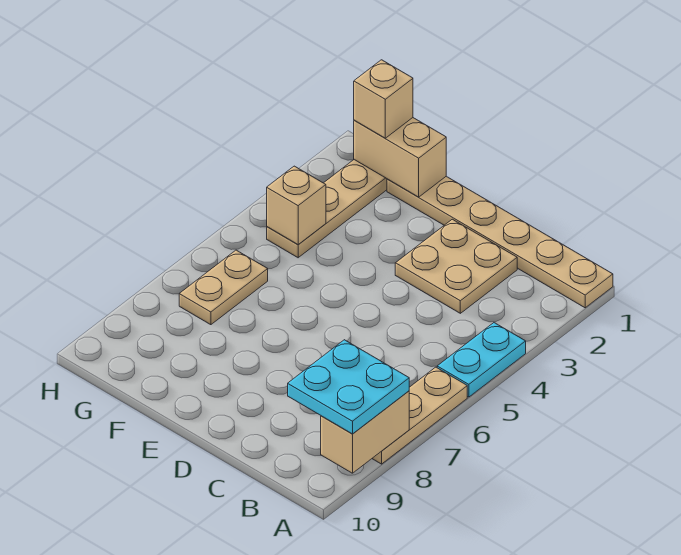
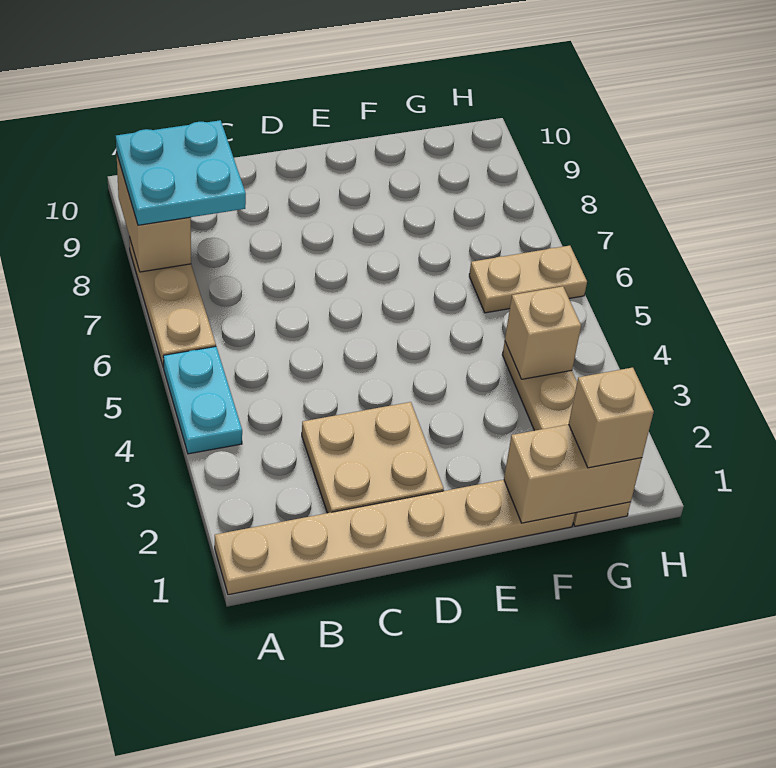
tan plate G6:G7 level 1 -> tan plate G6:H6 level 1

